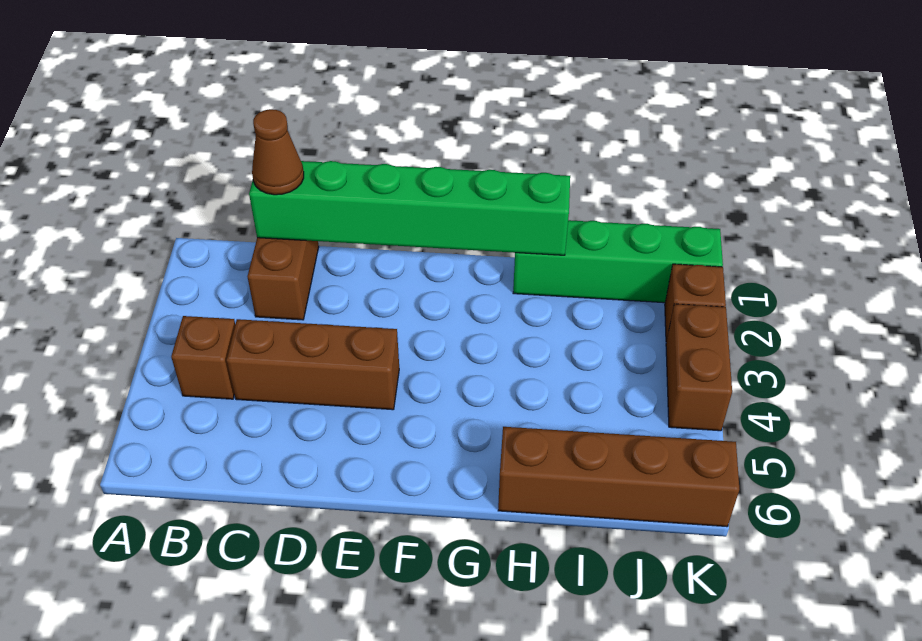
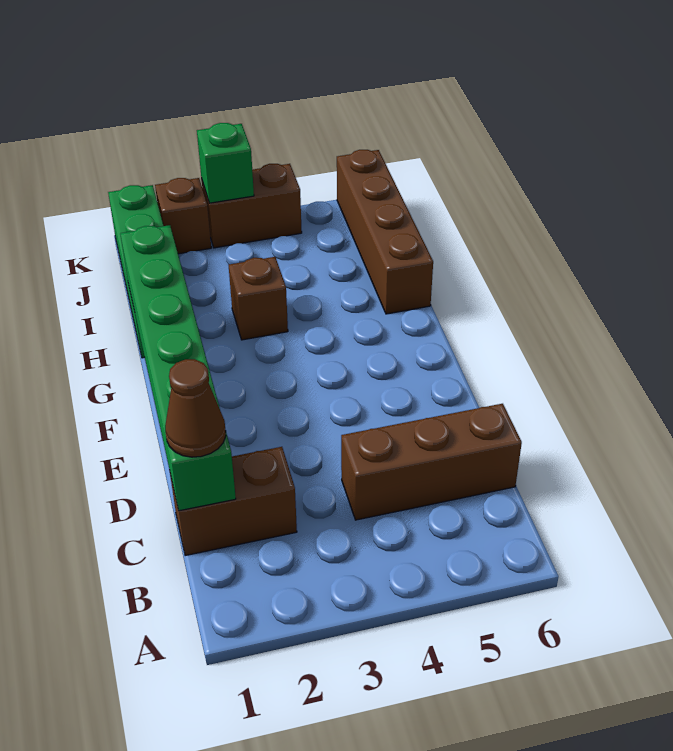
brown brick B4 level 1 -> brown brick H3 level 1
brown brick C4:E4 level 1 -> brown brick C4:C6 level 1
none -> green brick K3 level 2

